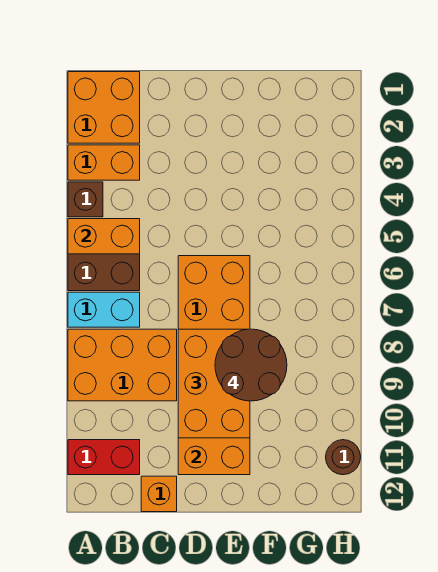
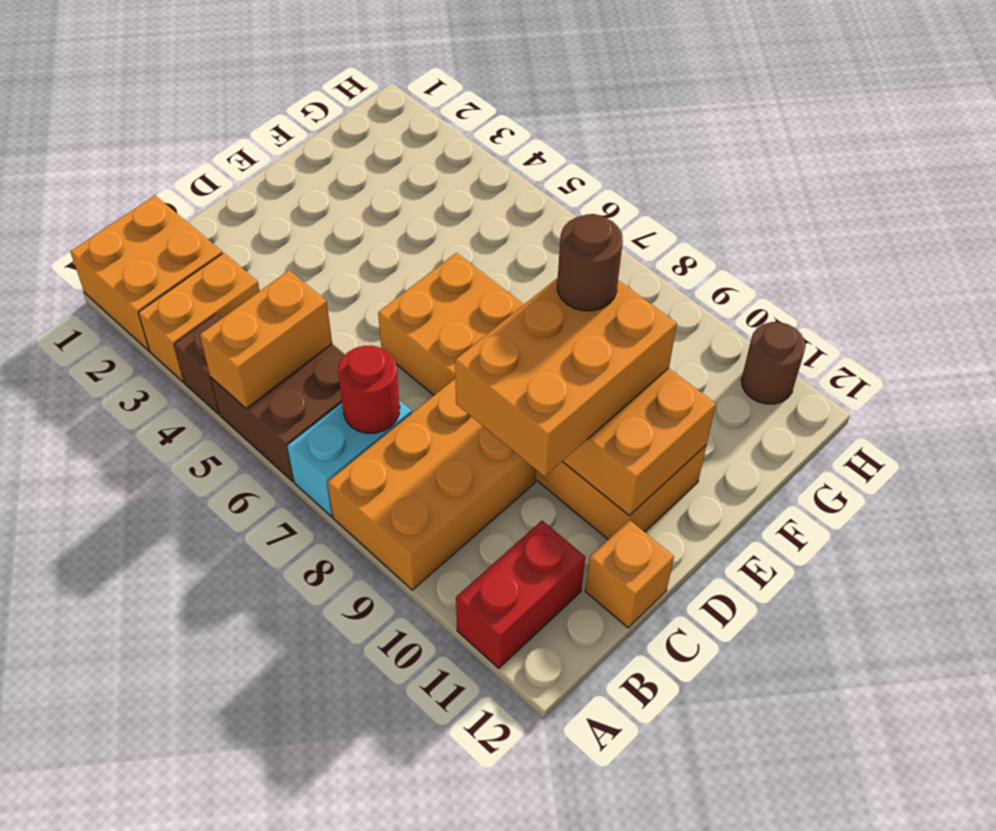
none -> red round brick B7 level 2
orange brick D8:E10 level 3 -> orange brick C9:E10 level 3
brown round brick E8:F9 level 4 -> brown round brick E9 level 4

